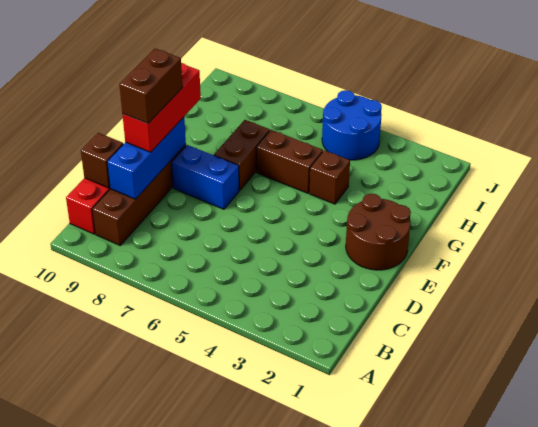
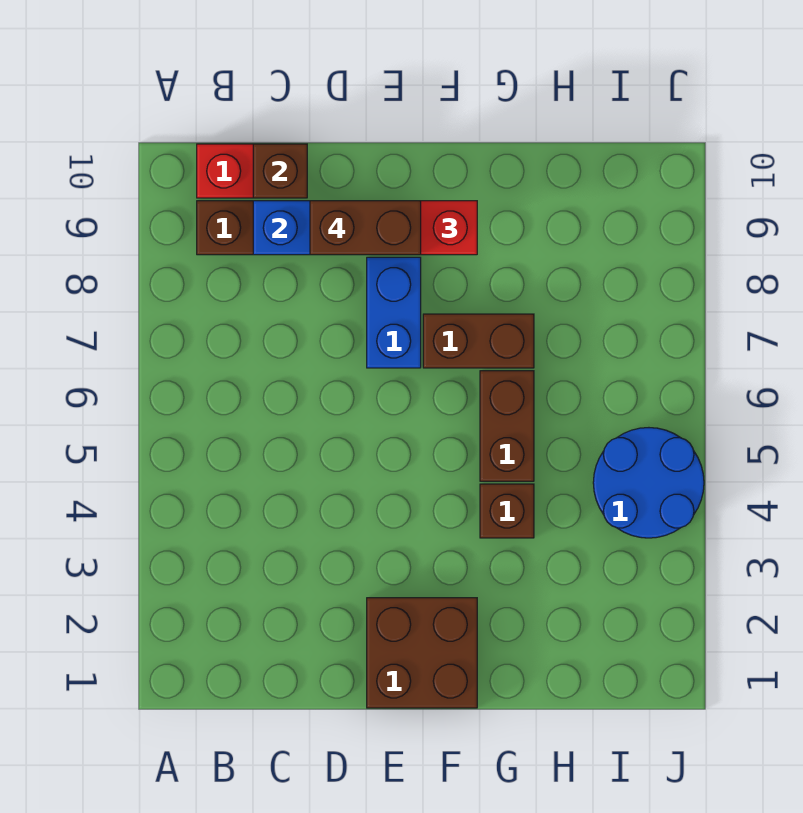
brown round brick E1:F2 level 1 -> brown brick E1:F2 level 1

